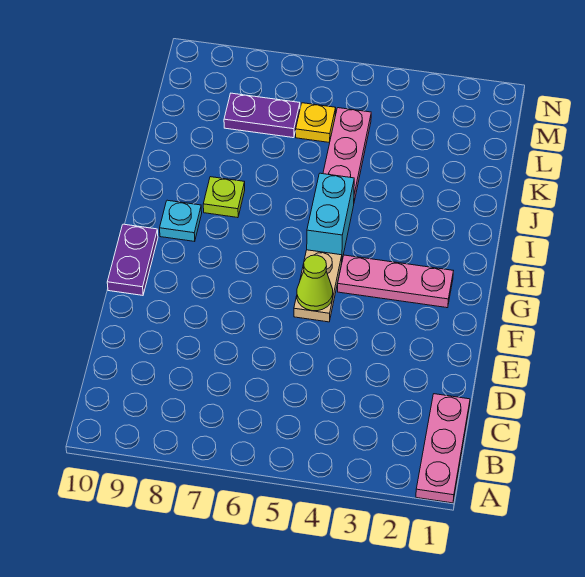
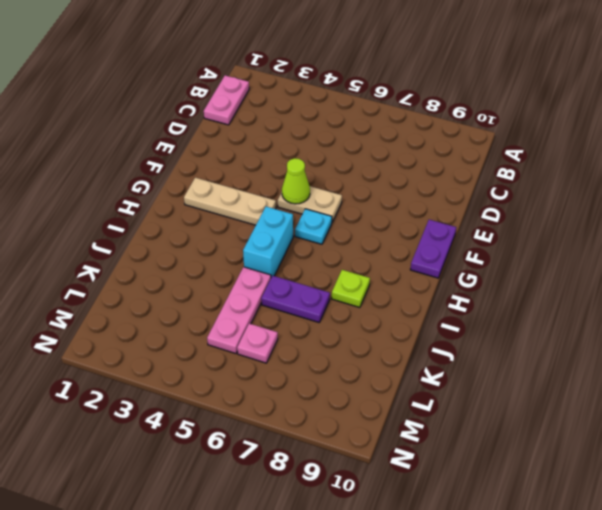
pink plate A1:C1 level 1 -> pink plate B1:C1 level 1
tan plate F5:G5 level 1 -> tan plate F5:F6 level 1
pink plate G2:G4 level 1 -> tan plate G2:G4 level 1
cyan plate H9 level 1 -> cyan plate G6 level 1
yellow plate L6 level 1 -> pink plate L6 level 1
purple plate L7:L8 level 1 -> purple plate J6:J7 level 1

